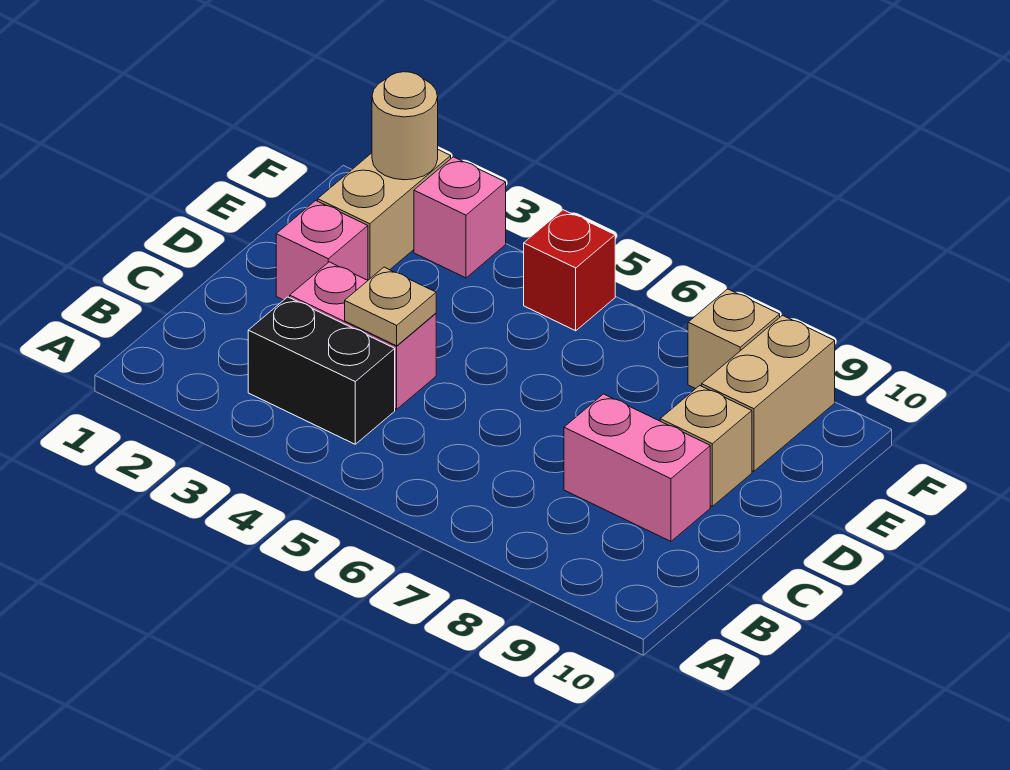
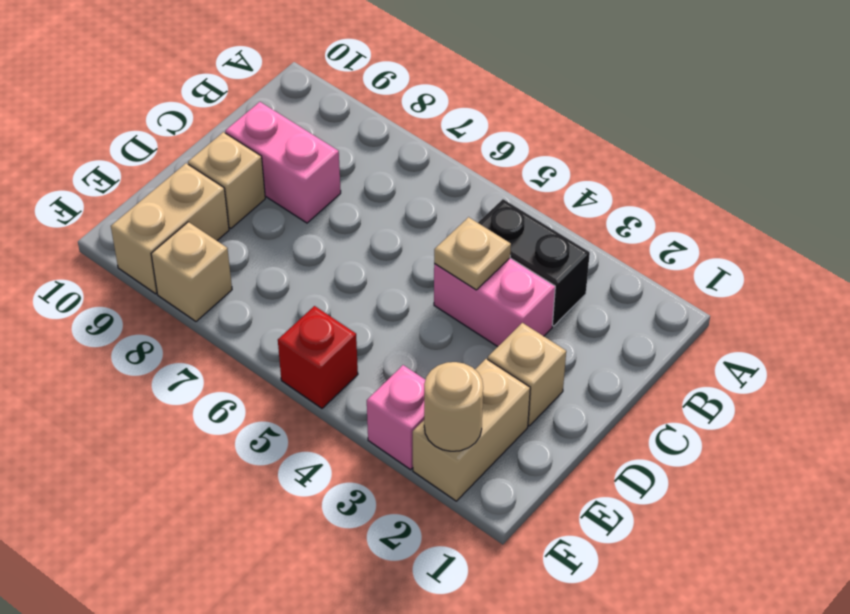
pink brick D2 level 1 -> tan brick D2 level 1

